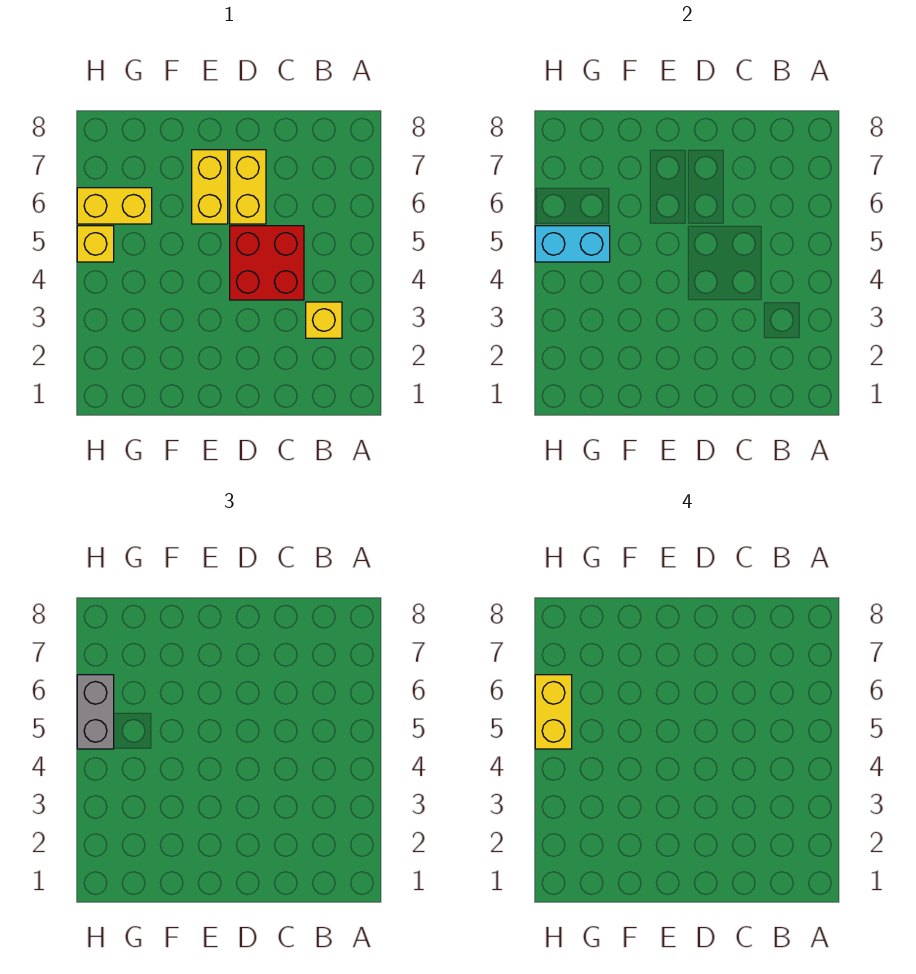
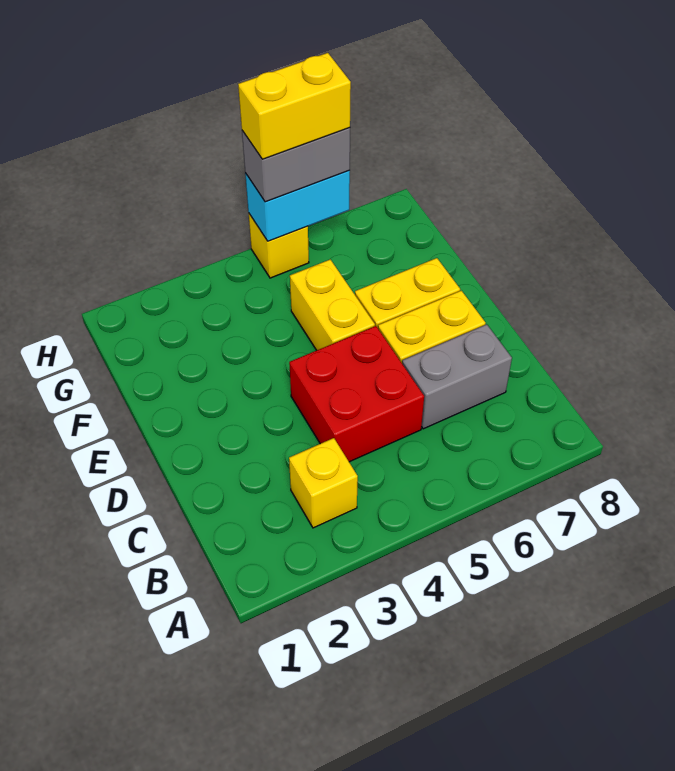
none -> grey brick C6:C7 level 1
cyan brick G5:H5 level 2 -> cyan brick H5:H6 level 2
yellow brick G6:H6 level 1 -> yellow brick E5:F5 level 1

